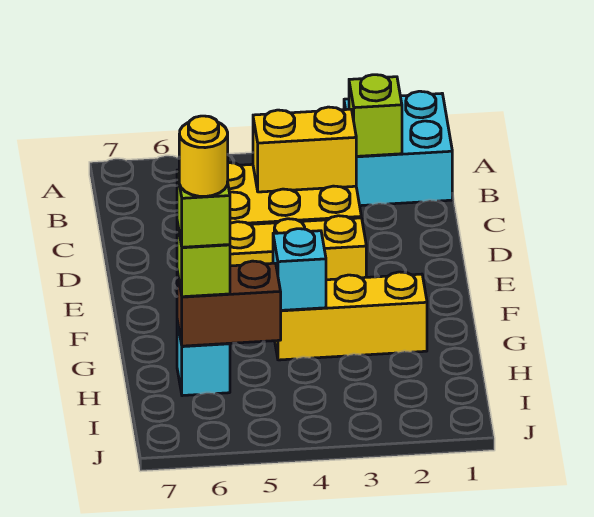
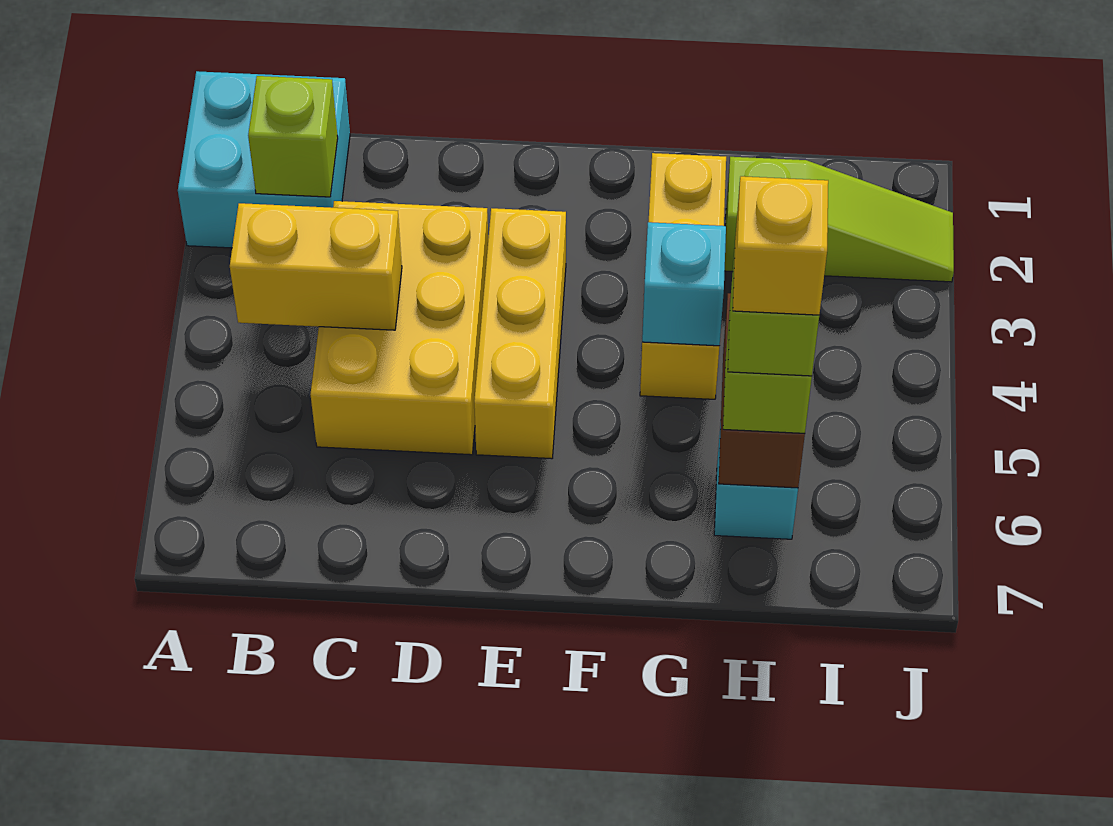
yellow brick C3:C4 level 2 -> yellow brick B4:C4 level 2
none -> lime slope H2:J2 level 1 top H
yellow round brick H6 level 5 -> yellow brick H6 level 5

